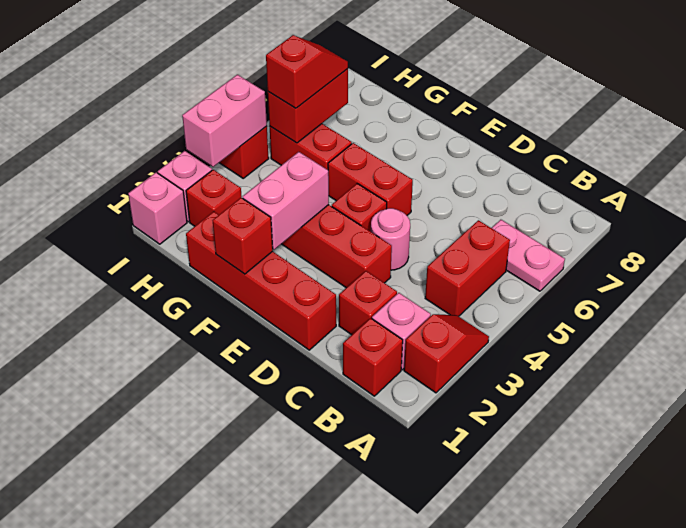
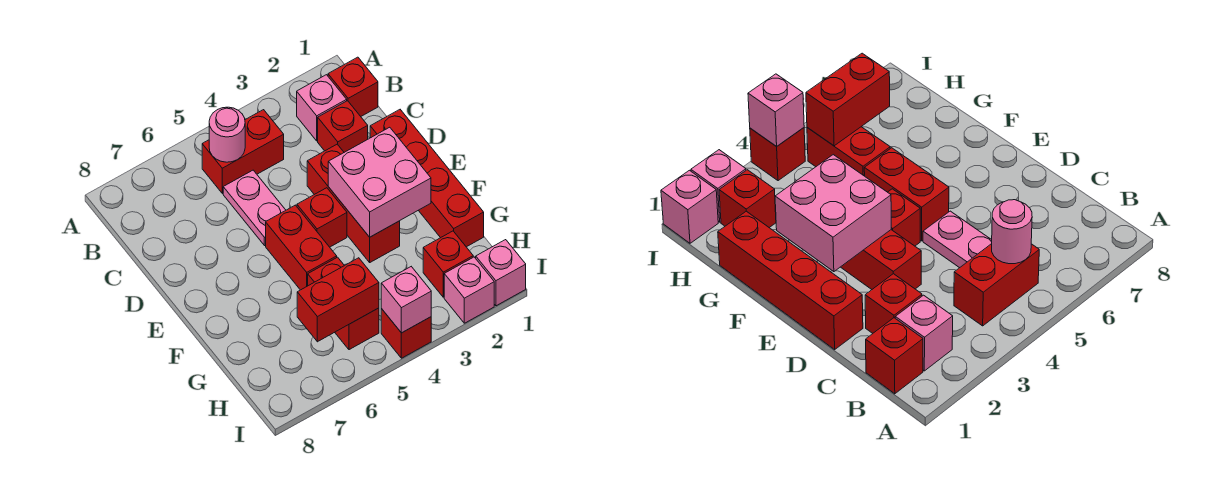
red slope A2:A3 level 1 top 2 -> none
pink plate A6:B6 level 1 -> pink plate C5:D5 level 1
pink round brick D4 level 1 -> pink round brick B5 level 2
red brick F1 level 2 -> none
pink brick F2:F3 level 2 -> pink brick E2:F3 level 2
red slope H5:H6 level 3 top 5 -> none
pink brick I3:I4 level 2 -> pink brick I4 level 2

